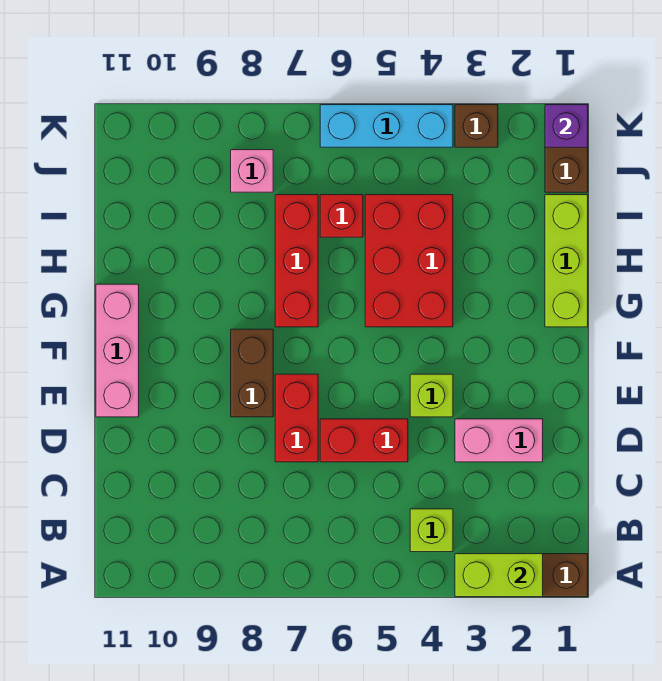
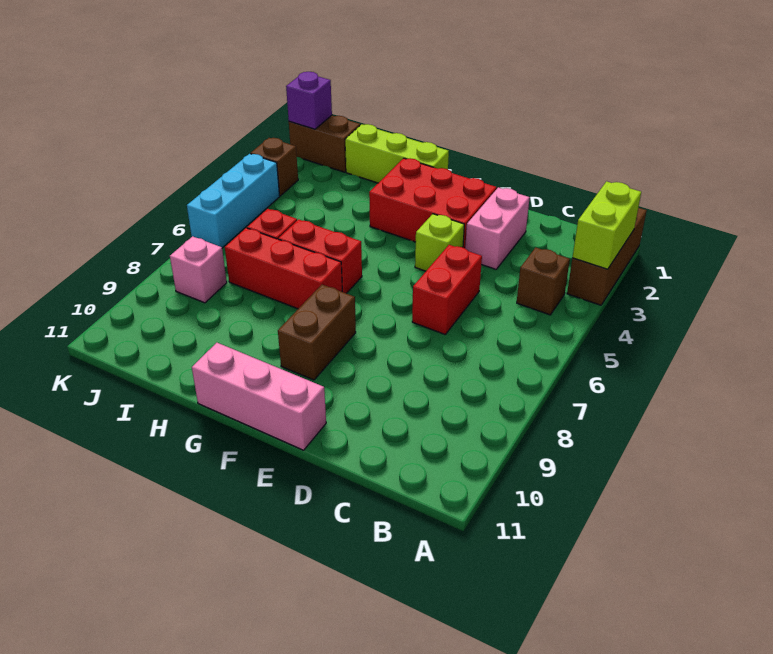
lime brick B4 level 1 -> brown brick B4 level 1
red brick D7:E7 level 1 -> red brick G6:H6 level 1
brown brick E8:F8 level 1 -> brown brick F8:F9 level 1
red brick G4:I5 level 1 -> red brick E2:G3 level 1

